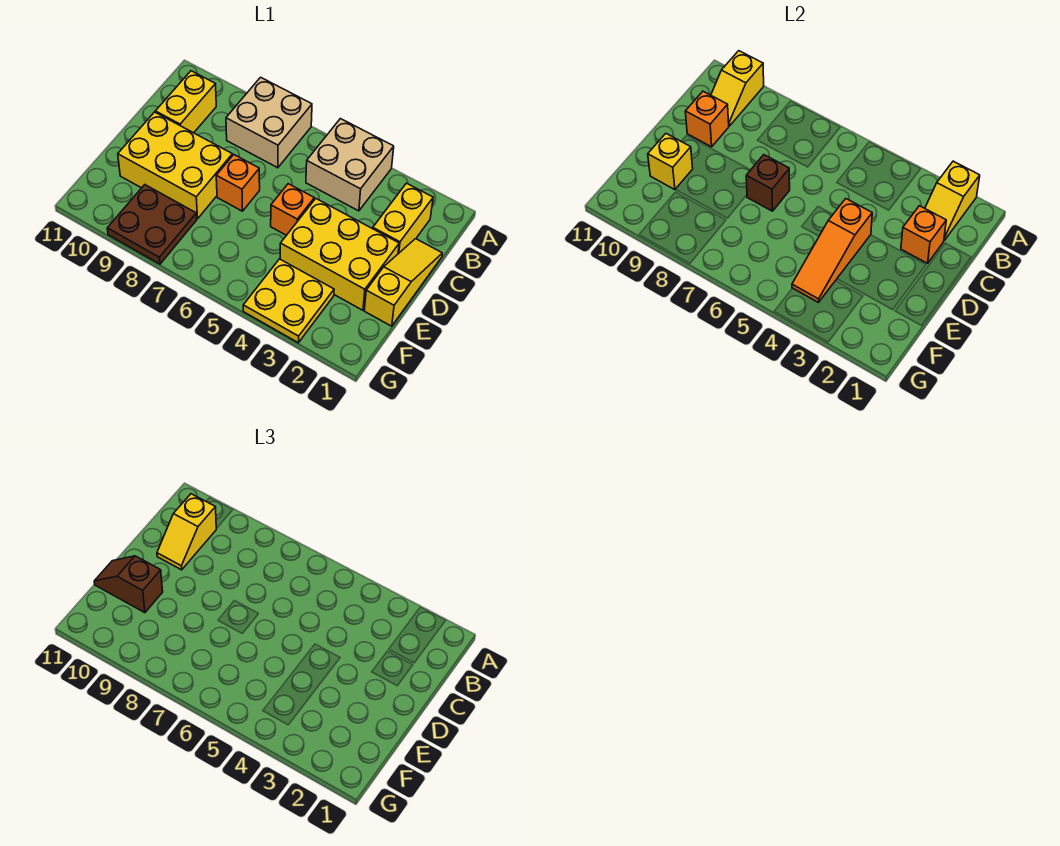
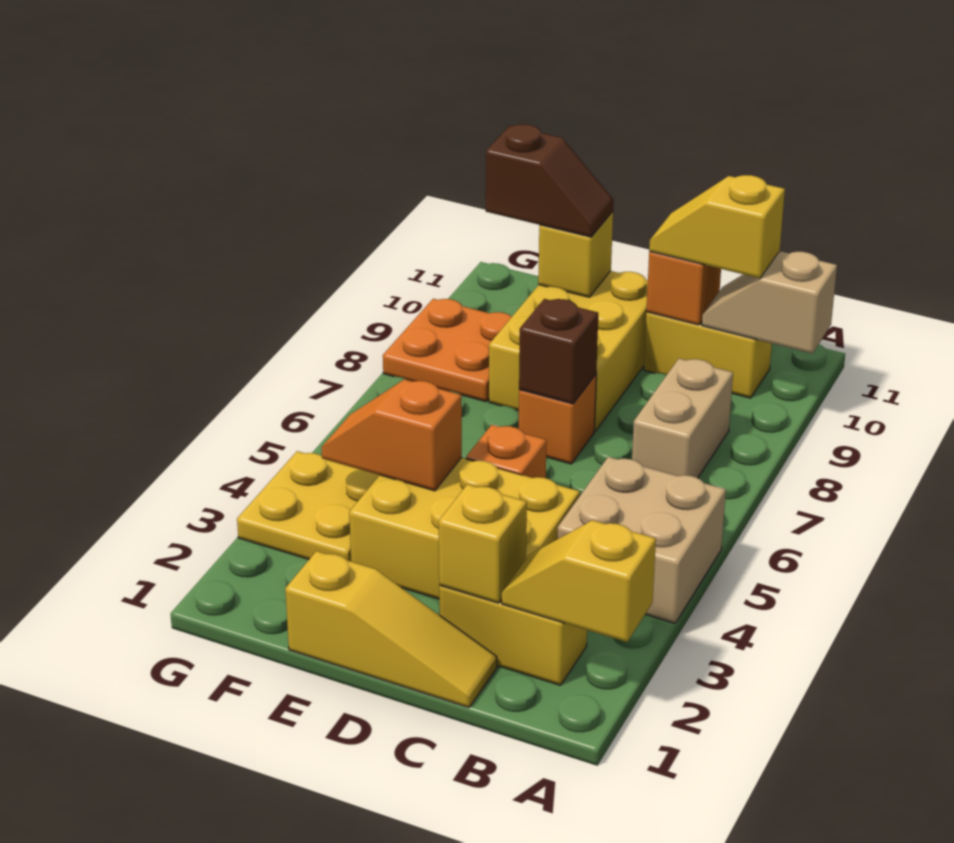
tan brick A7:B8 level 1 -> tan brick B7:B8 level 1
yellow slope A10:B10 level 2 top A -> tan slope A10:B10 level 2 top A
orange brick C2 level 2 -> yellow brick C2 level 2
yellow brick D2:E4 level 1 -> yellow brick C3:E4 level 1
orange slope D4:F4 level 2 top D -> orange slope E4:F4 level 2 top E
brown slope E10:E11 level 3 top 10 -> brown slope E10:F10 level 3 top F
brown plate F8:G9 level 1 -> orange plate F8:G9 level 1

